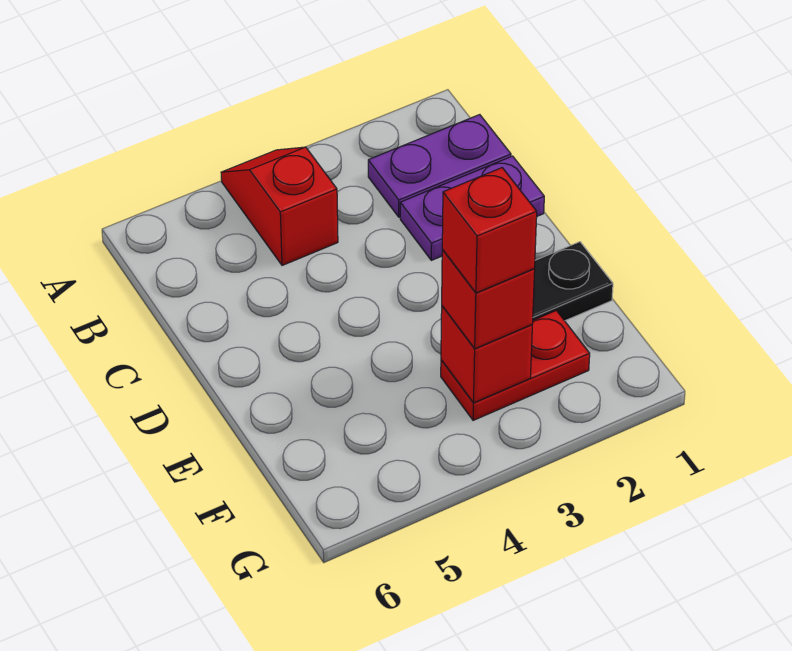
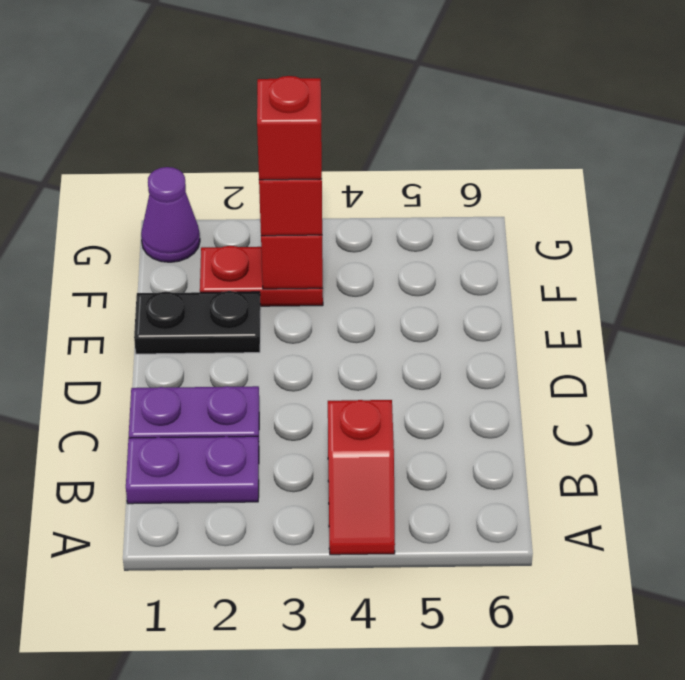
none -> purple cone G1 level 1

